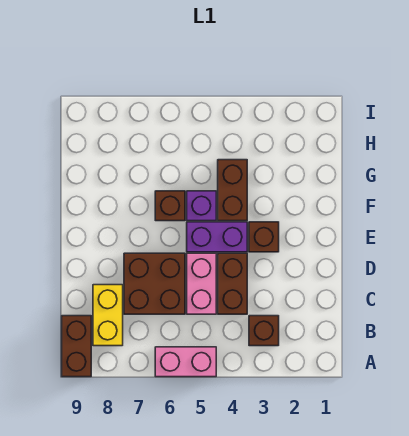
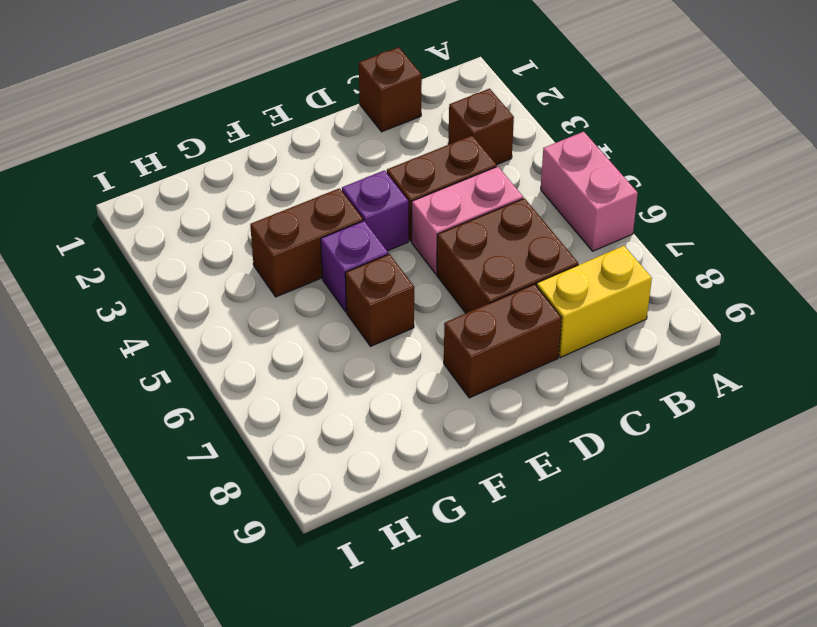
brown brick A9:B9 level 1 -> brown brick D8:E8 level 1
brown brick E3 level 1 -> brown brick C1 level 1
purple brick E4:E5 level 1 -> purple brick E4 level 1

